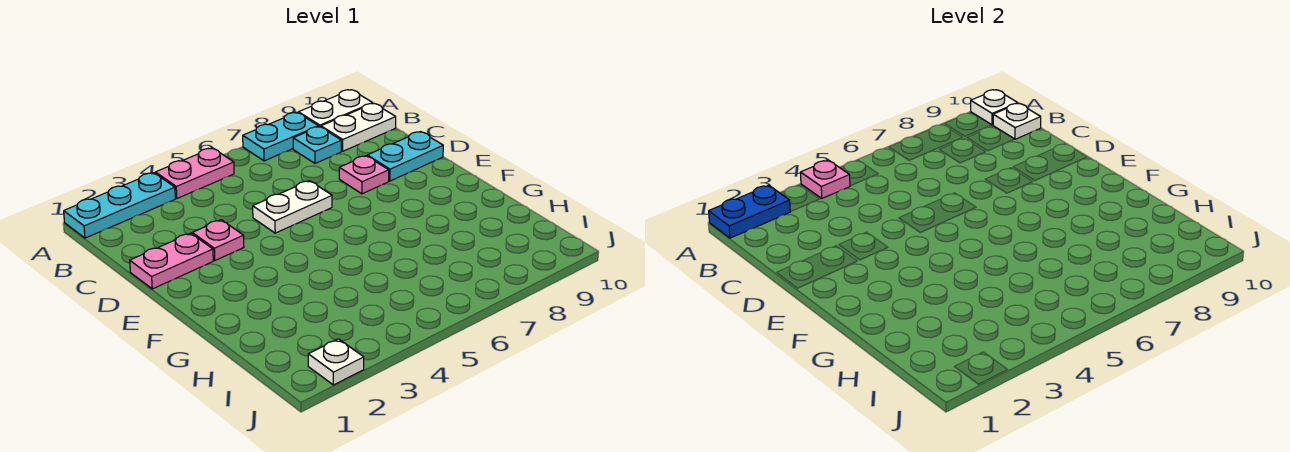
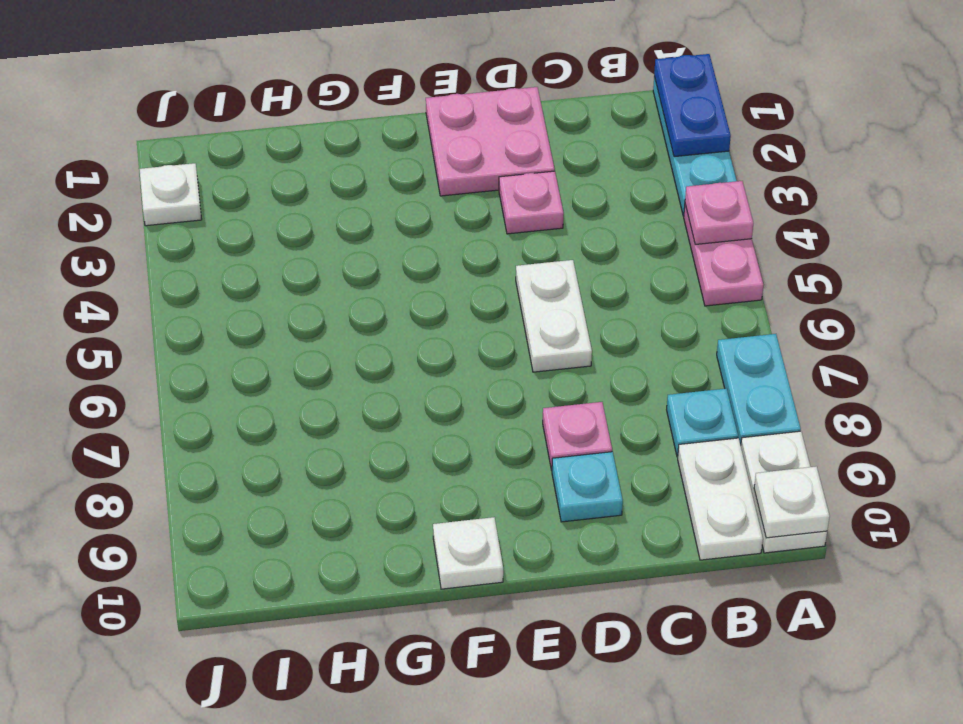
white plate B10 level 2 -> white plate F10 level 1
pink plate D1:D2 level 1 -> pink plate D1:E2 level 1
cyan plate D9:D10 level 1 -> cyan plate D9 level 1

